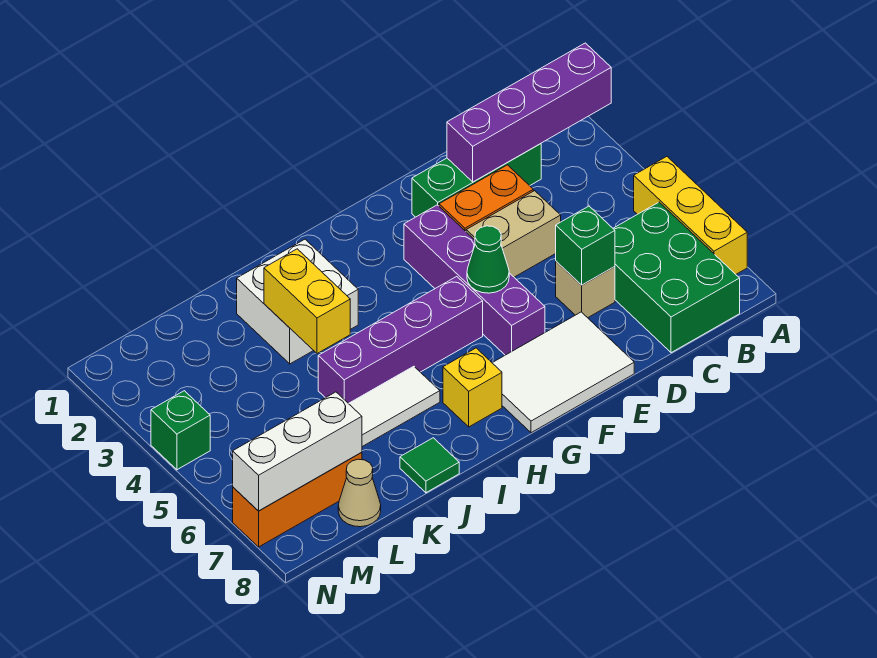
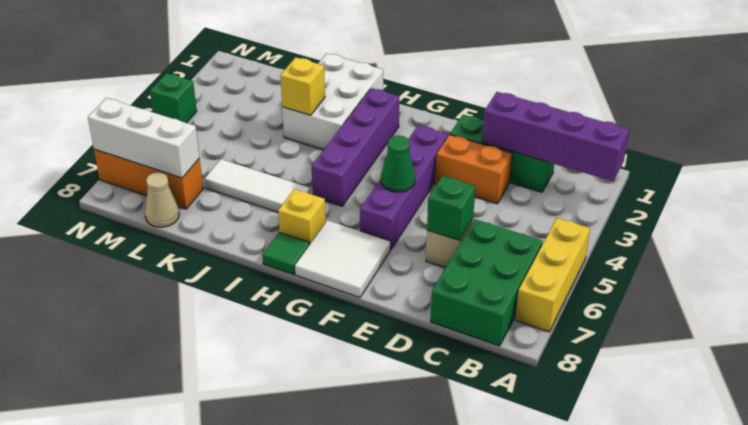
tan brick D4:E4 level 1 -> none
white tile E7:G8 level 1 -> white tile F7:G8 level 1
purple brick G5:J5 level 1 -> purple brick H2:H5 level 1
white brick I2:J3 level 1 -> white brick I1:J3 level 1
yellow brick J3:J4 level 2 -> yellow brick J3 level 2
green tile J8 level 1 -> green tile H8 level 1

